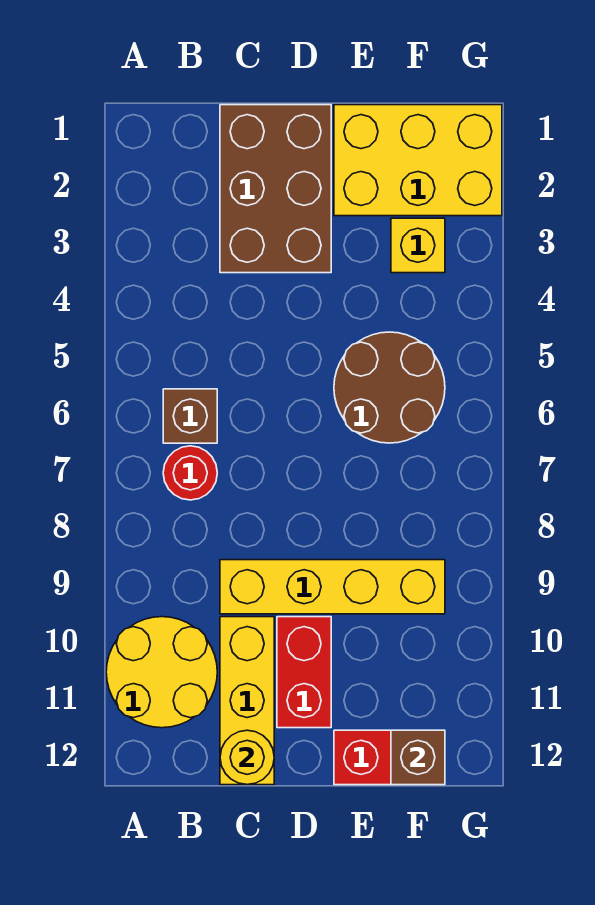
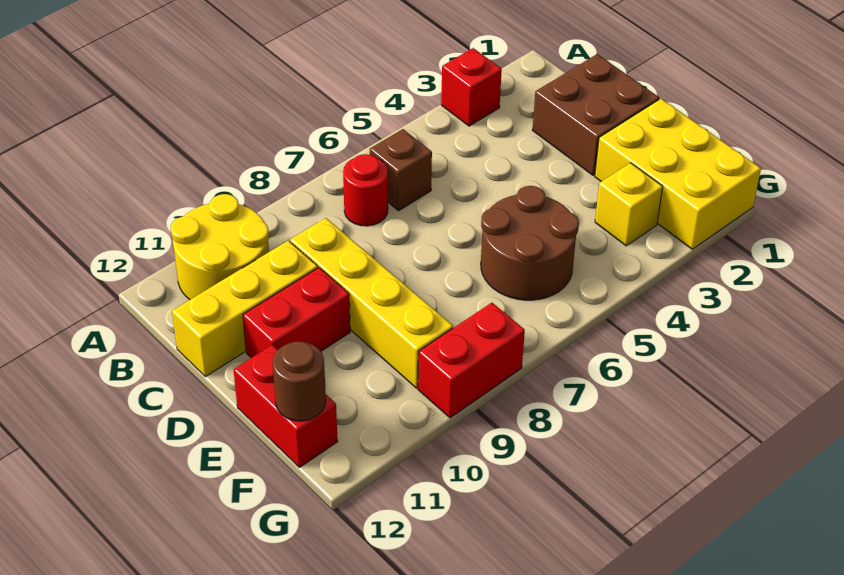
none -> red brick A3 level 1
brown brick C1:D3 level 1 -> brown brick C1:D2 level 1
yellow round brick C12 level 2 -> none
brown brick F12 level 2 -> brown round brick F12 level 2
none -> red brick G8:G9 level 1

